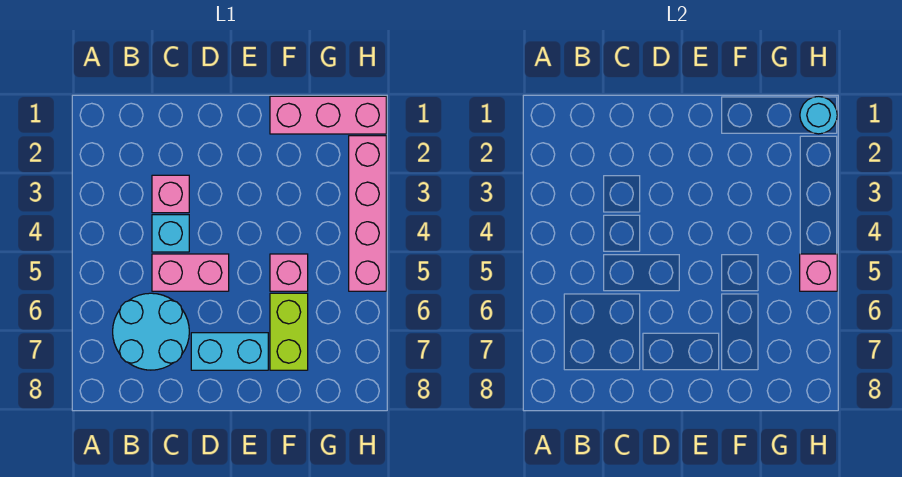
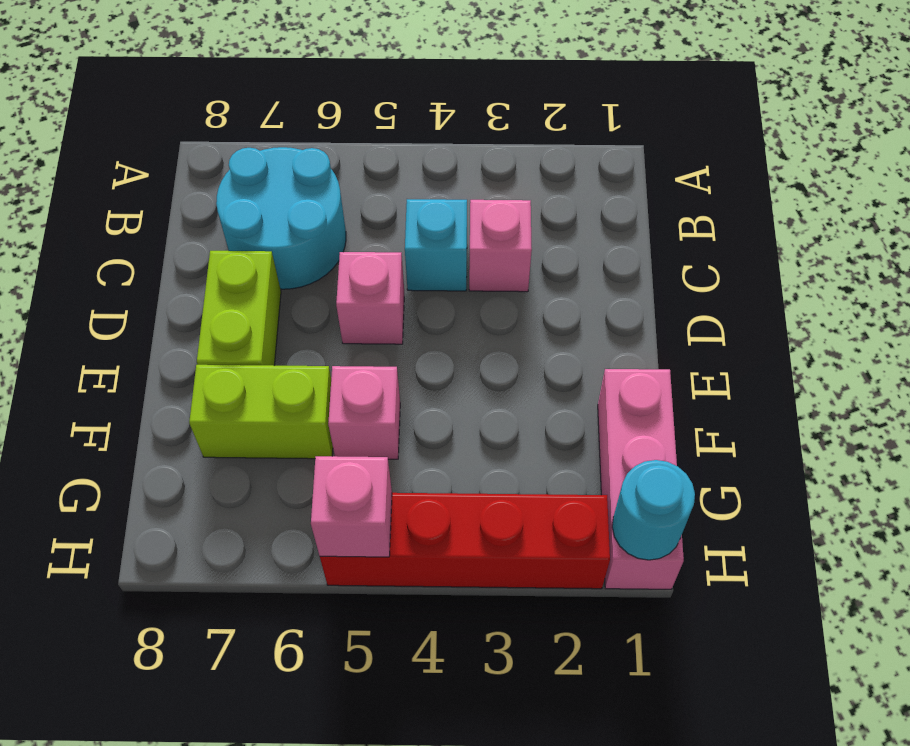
pink brick C5:D5 level 1 -> pink brick D5 level 1
cyan brick D7:E7 level 1 -> lime brick D7:E7 level 1
pink brick H2:H5 level 1 -> red brick H2:H5 level 1

